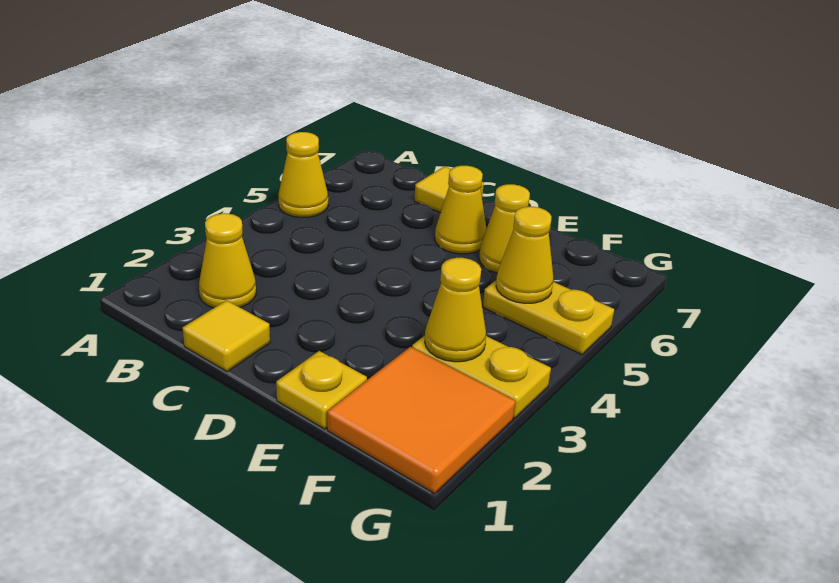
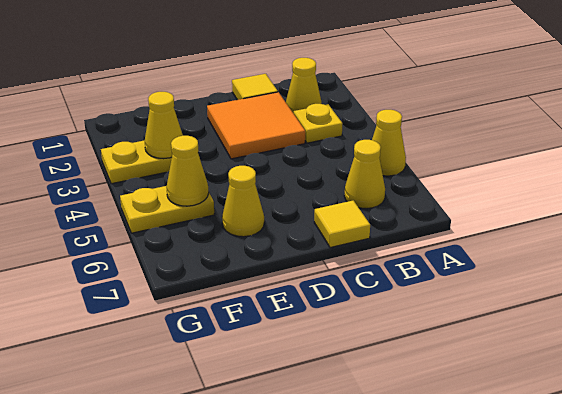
yellow cone D6 level 1 -> yellow cone B6 level 1
yellow plate E1 level 1 -> yellow plate B3 level 1
orange tile F1:G2 level 1 -> orange tile C2:D3 level 1

